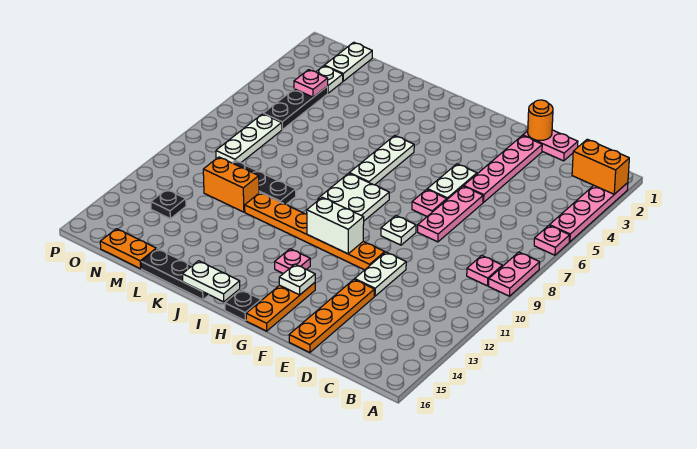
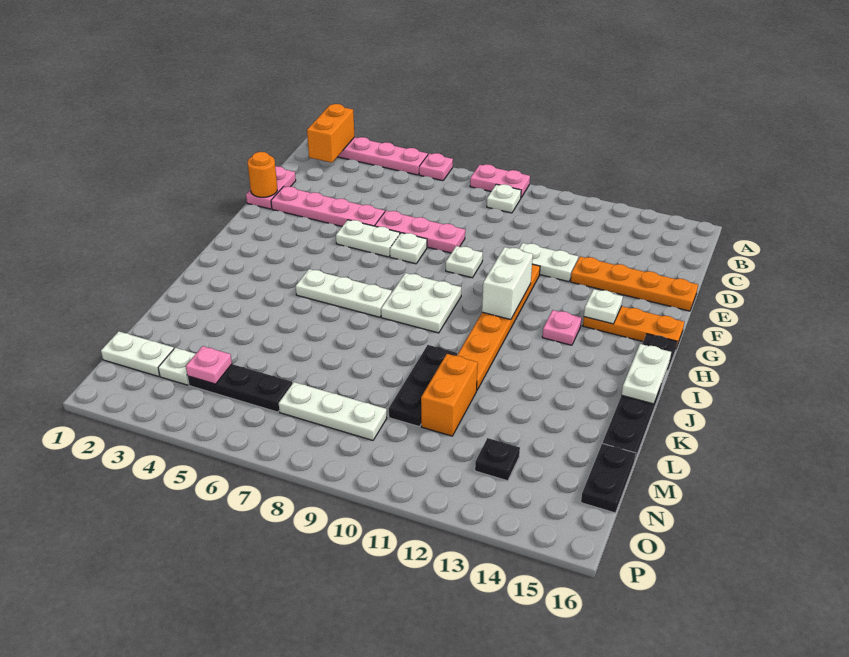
pink plate B9 level 1 -> white plate B9 level 1
pink plate F7 level 1 -> white plate F7 level 1
orange plate M16:N16 level 1 -> black plate M16:N16 level 1

